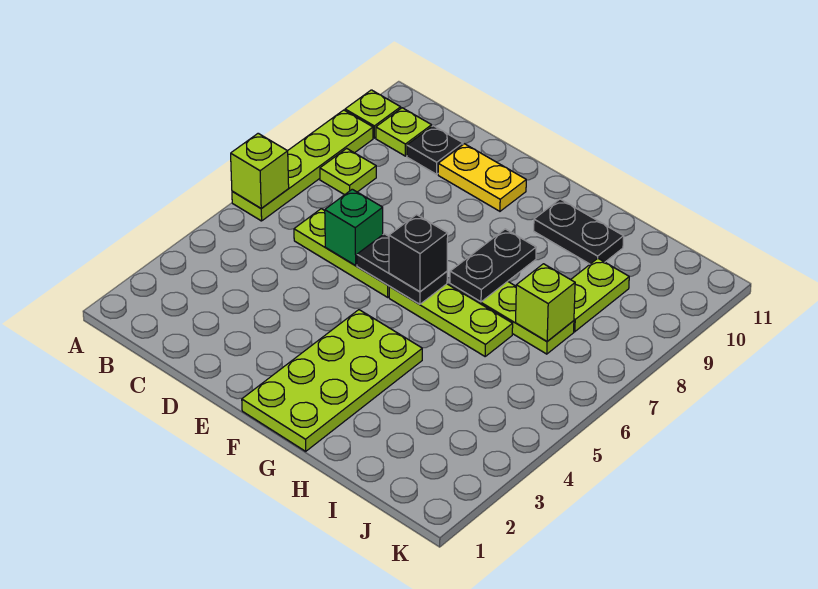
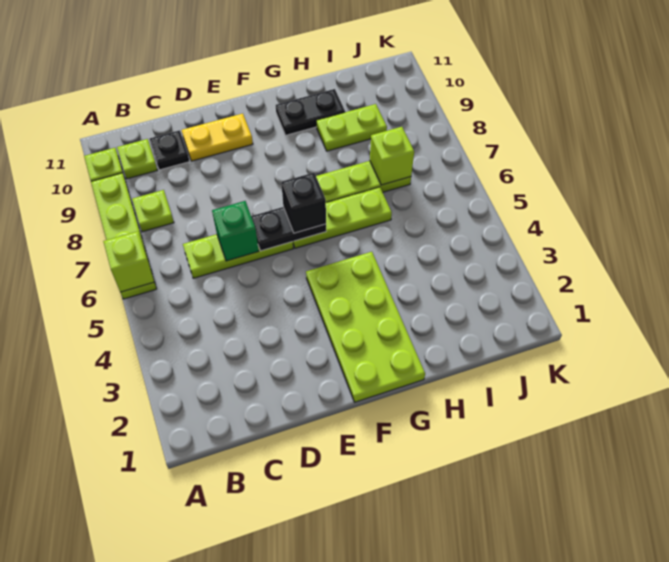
black plate G7:G8 level 2 -> none
lime plate I8:I9 level 1 -> lime plate H9:I9 level 1

